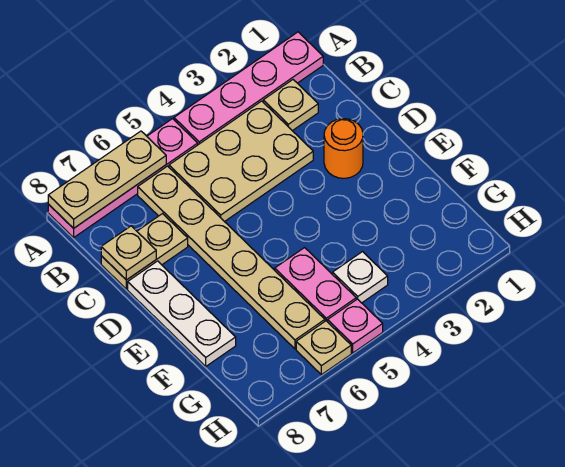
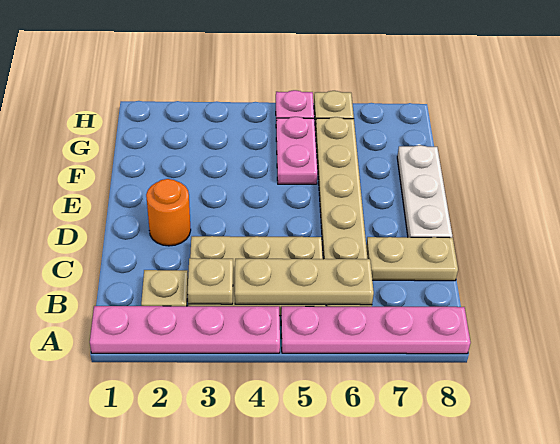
tan plate A6:A8 level 2 -> tan plate B4:B6 level 2
tan plate C8 level 2 -> tan plate B3 level 2
white plate G4 level 1 -> none

